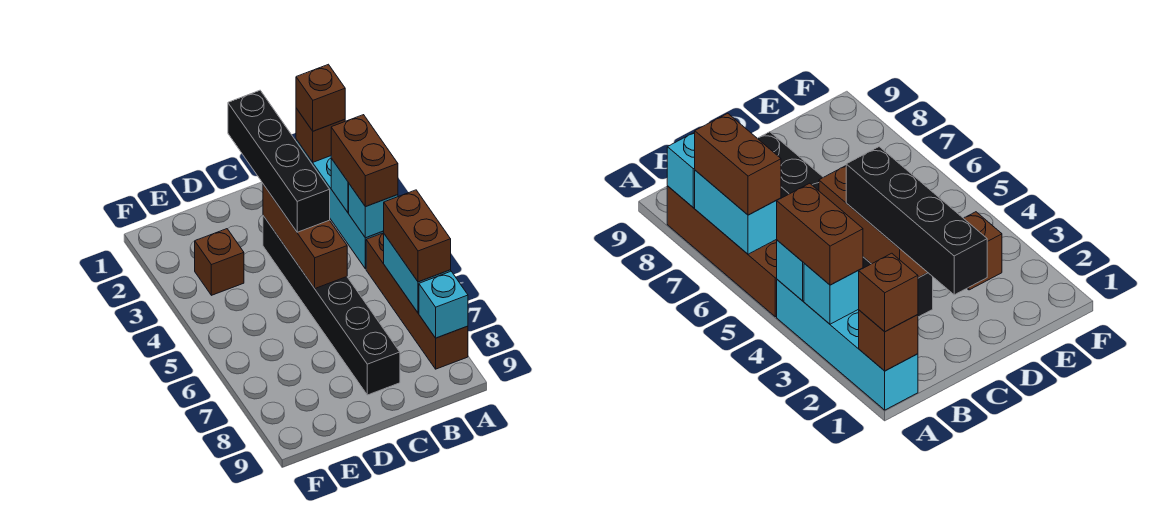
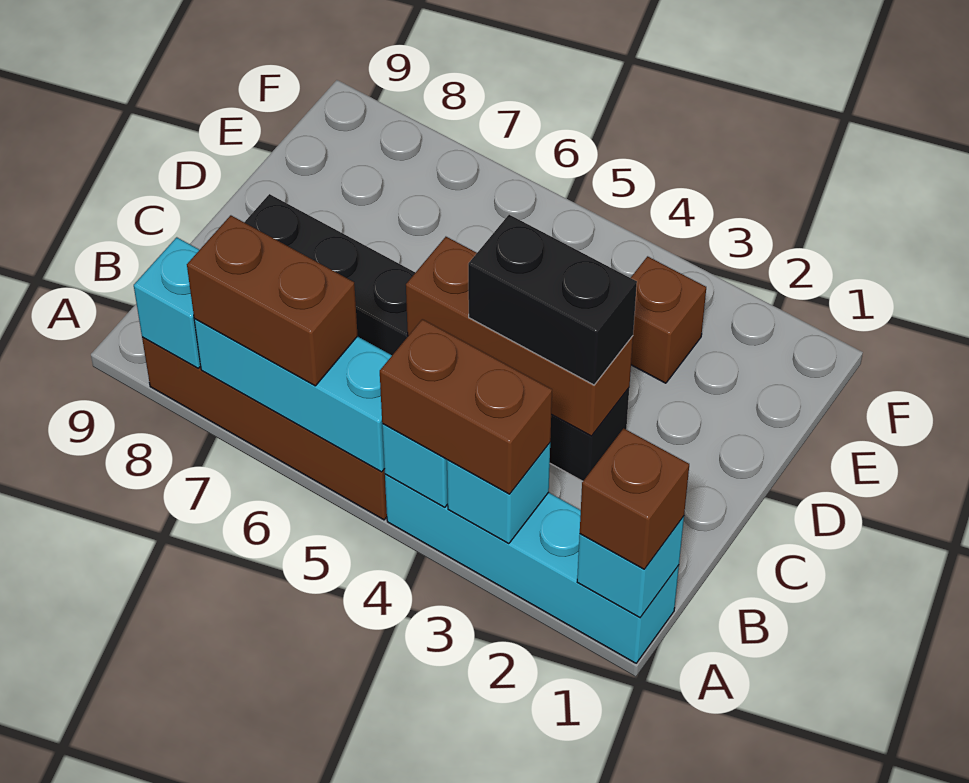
brown brick A1 level 2 -> cyan brick A1 level 2
cyan brick A6:A7 level 2 -> cyan brick A5:A7 level 2
black brick C1:C4 level 3 -> black brick C3:C4 level 3

